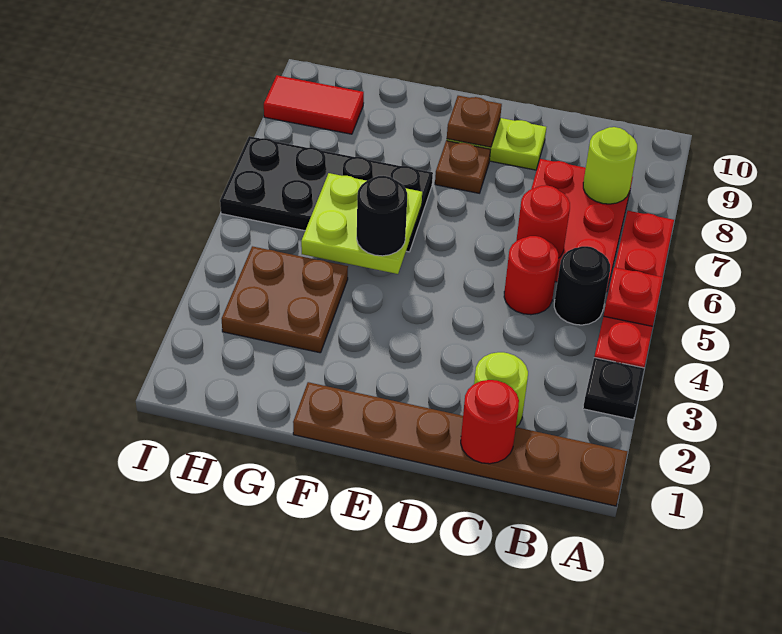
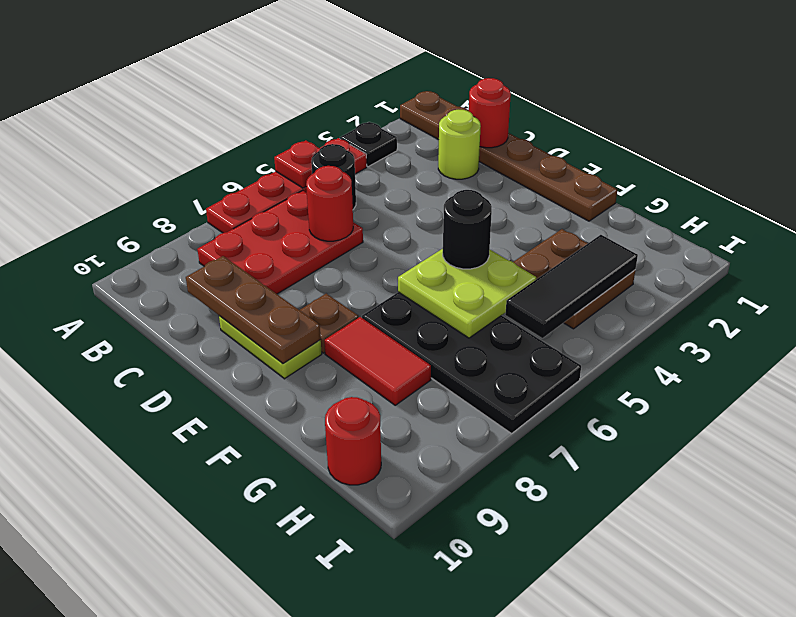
lime round brick B8 level 2 -> none
red round brick C5 level 1 -> red round brick H10 level 1
brown plate E9 level 2 -> brown plate C9:E9 level 2
none -> black tile H3:H5 level 2
red tile H9:I9 level 1 -> red tile F8:G8 level 1

